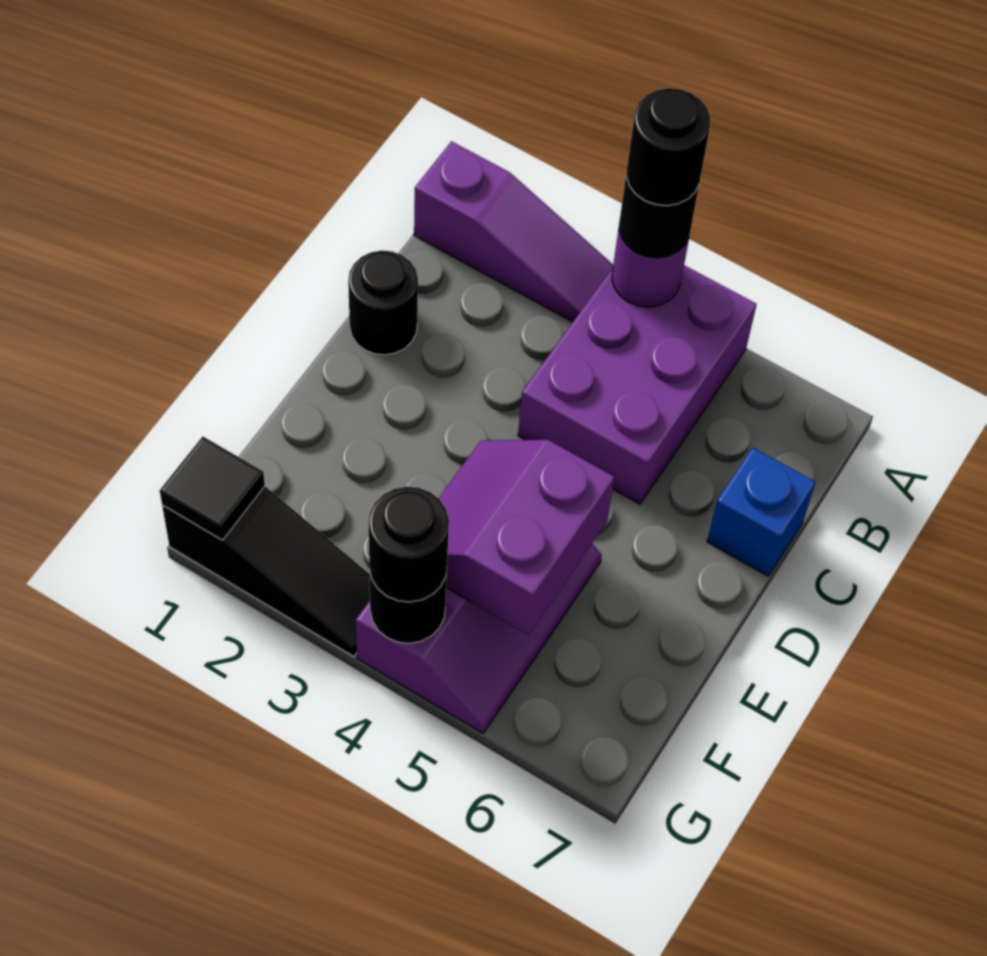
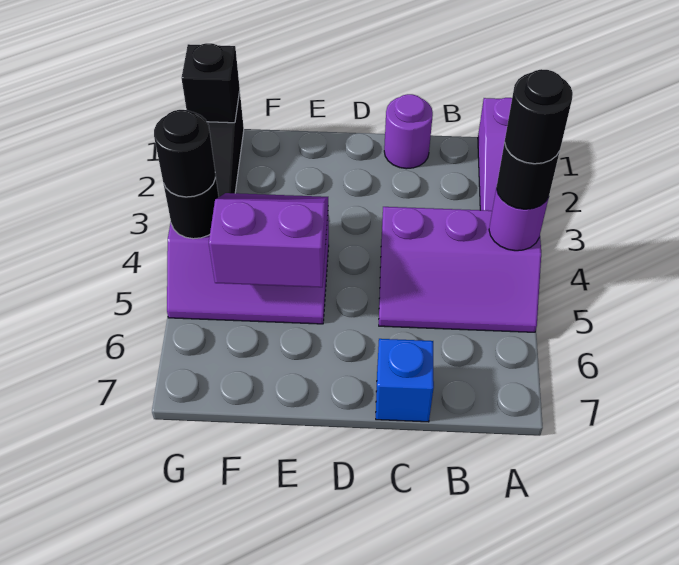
purple brick A4:C5 level 1 -> purple slope A4:C5 level 1 top 4
black round brick C1 level 1 -> purple round brick C1 level 1
black tile G1 level 2 -> black brick G1 level 2

